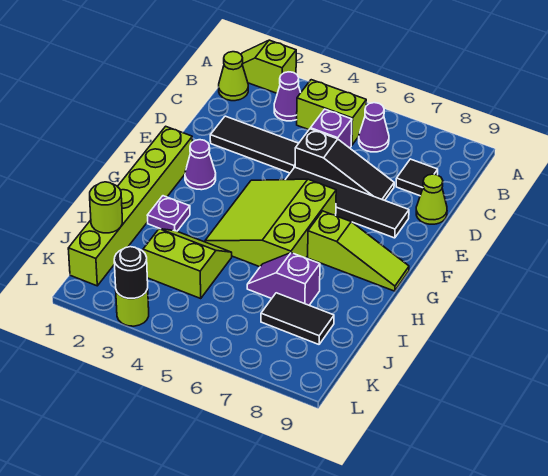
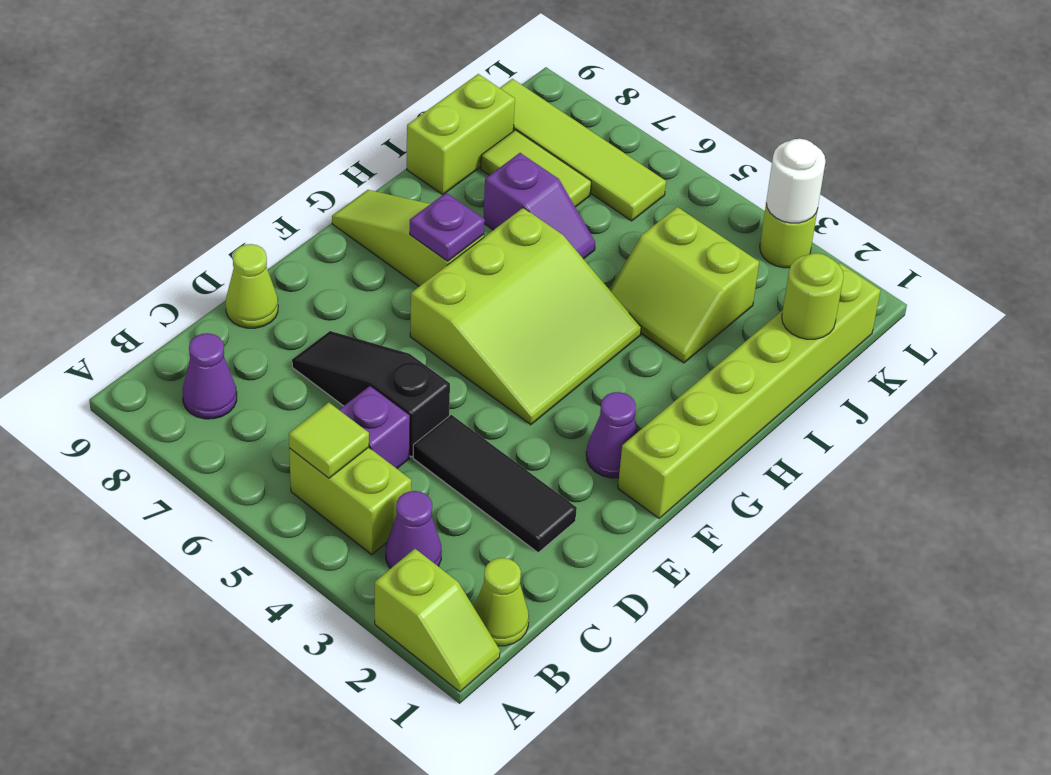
none -> lime tile B5 level 2
purple cone B6 level 1 -> purple cone B8 level 1
black tile C8 level 1 -> none
black tile E5:E8 level 1 -> none
purple plate H2 level 1 -> purple plate G7 level 2
none -> lime brick I9:J9 level 1
black tile J7:J8 level 1 -> lime tile J7:J8 level 1
none -> lime tile K6:K9 level 1
black round brick L3 level 2 -> white round brick L3 level 2

